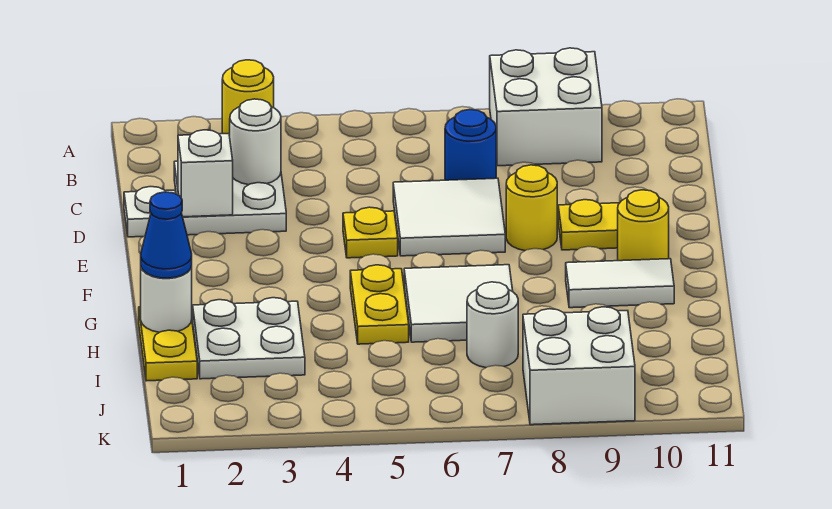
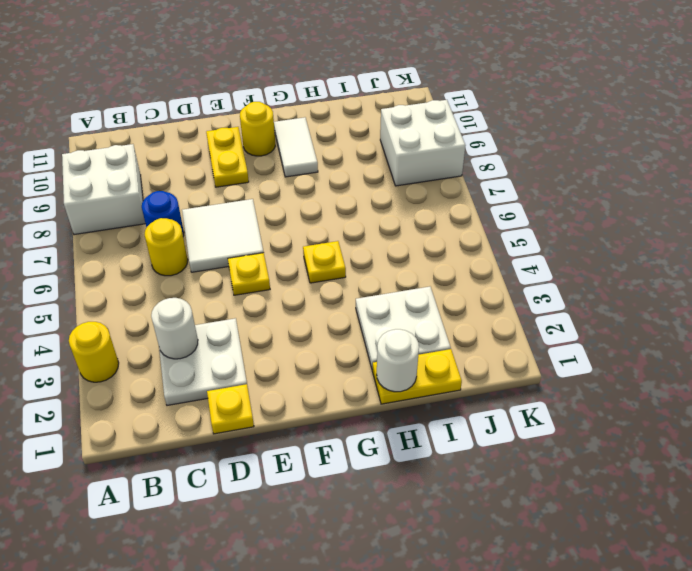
white plate D1 level 1 -> yellow plate D1 level 1
white brick D2 level 2 -> none
yellow round brick E8 level 1 -> yellow round brick C6 level 1
yellow plate G5:H5 level 1 -> yellow plate G5 level 1
white tile G6:H7 level 1 -> none
blue cone H1 level 3 -> none
white round brick I7 level 1 -> none

